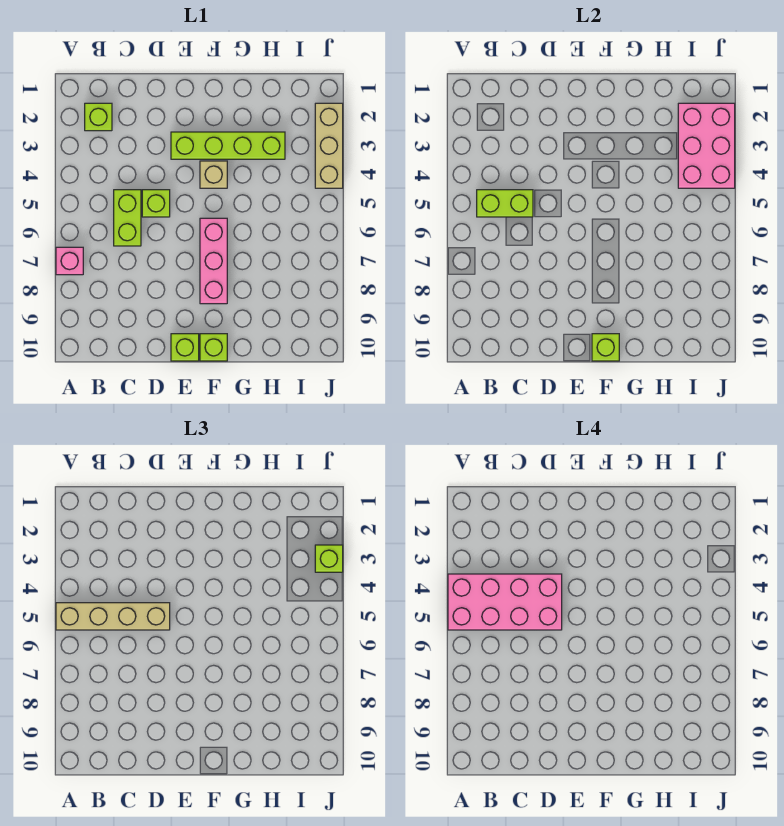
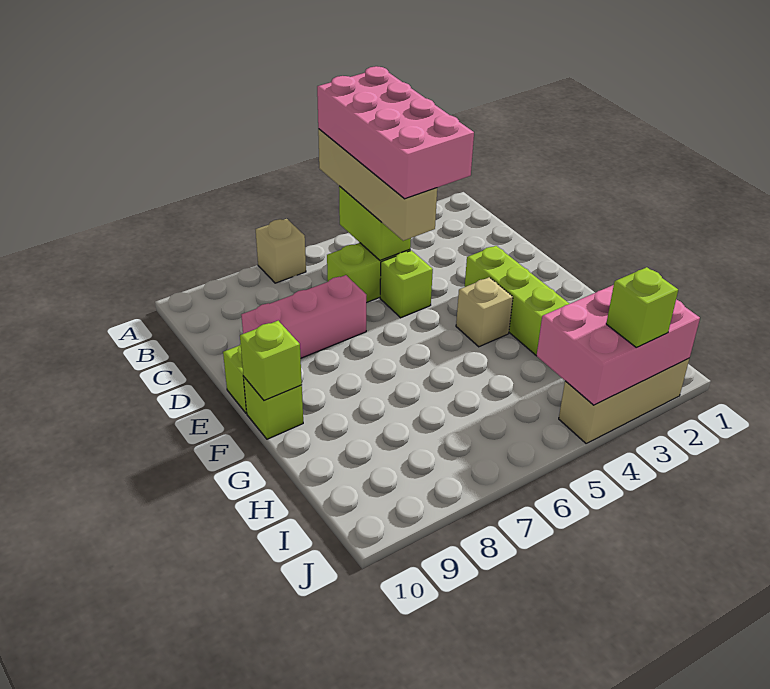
pink brick A7 level 1 -> tan brick A7 level 1
lime brick B2 level 1 -> none
pink brick F6:F8 level 1 -> pink brick D7:D9 level 1

